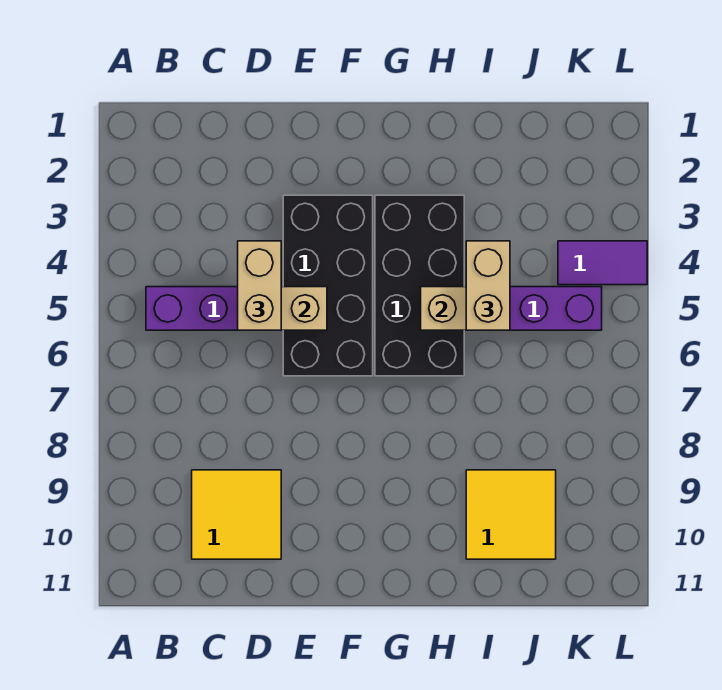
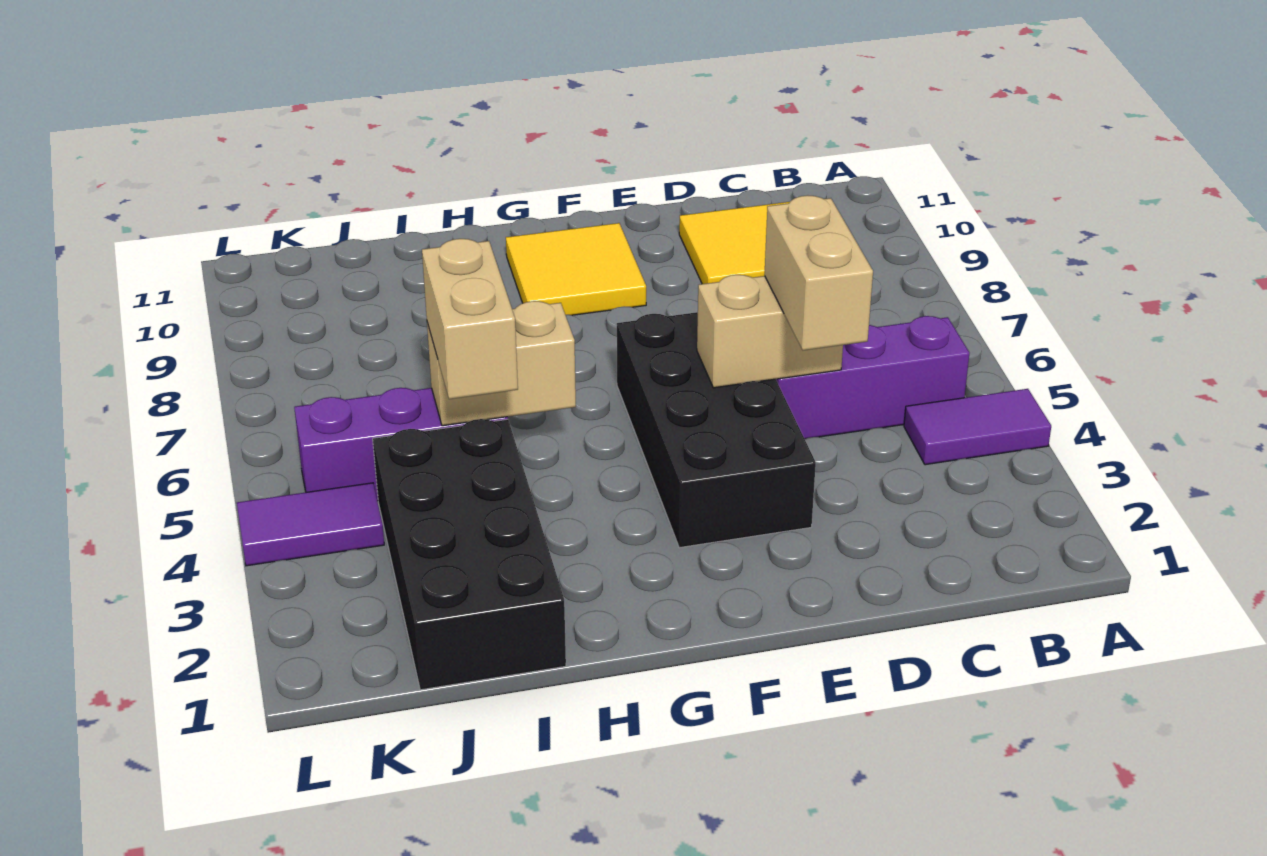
none -> purple tile A4:B4 level 1
black brick G3:H6 level 1 -> black brick I1:J4 level 1
yellow tile I9:J10 level 1 -> yellow tile F9:G10 level 1

